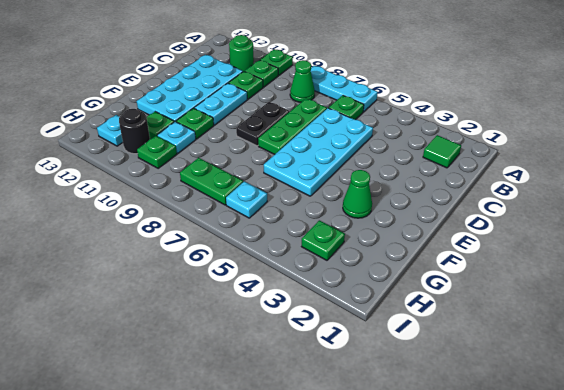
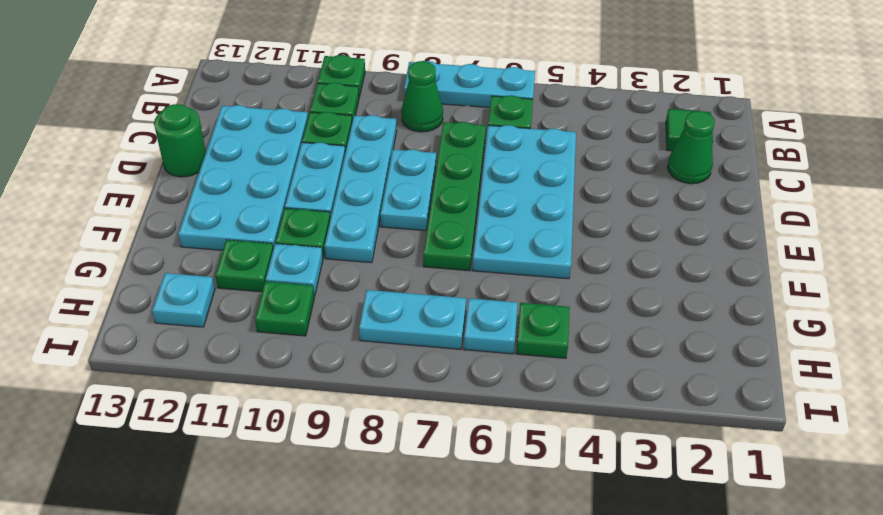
green round brick B11 level 1 -> green round brick D13 level 1
green plate C7:E7 level 1 -> green plate C7:F7 level 1
none -> cyan plate C9:F9 level 1
black plate D8:E8 level 1 -> cyan plate D8:E8 level 1
green cone F3 level 1 -> green cone C2 level 1
green plate H3 level 1 -> green plate H5 level 1
green plate H7:H8 level 1 -> cyan plate H7:H8 level 1
black round brick H11 level 1 -> none

